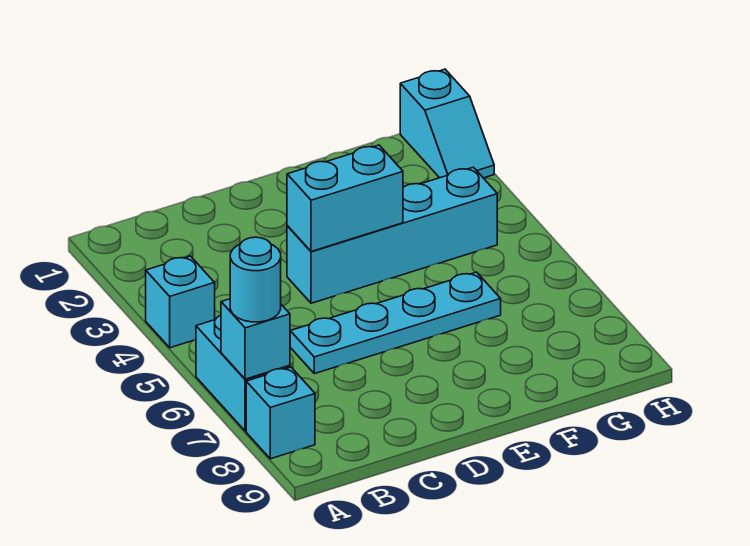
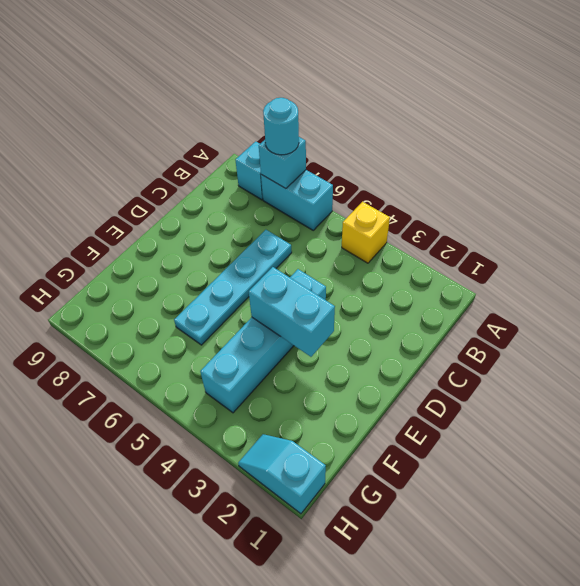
cyan brick A4 level 1 -> yellow brick A4 level 1
cyan brick D4:E4 level 2 -> cyan brick E3:E4 level 2

